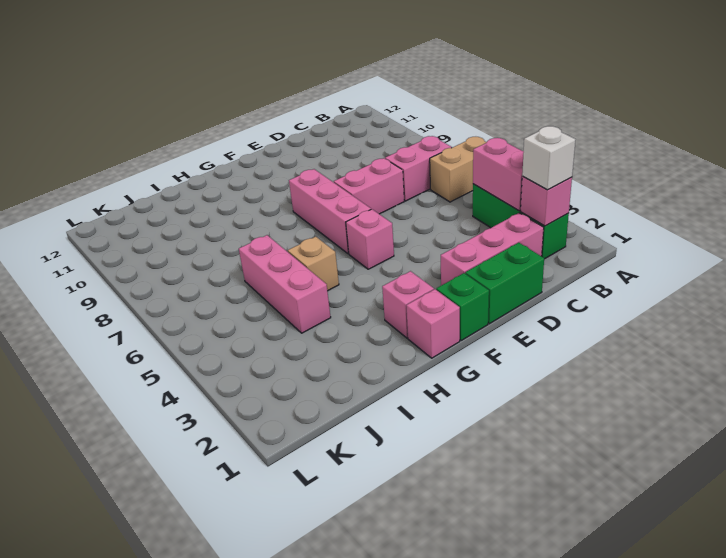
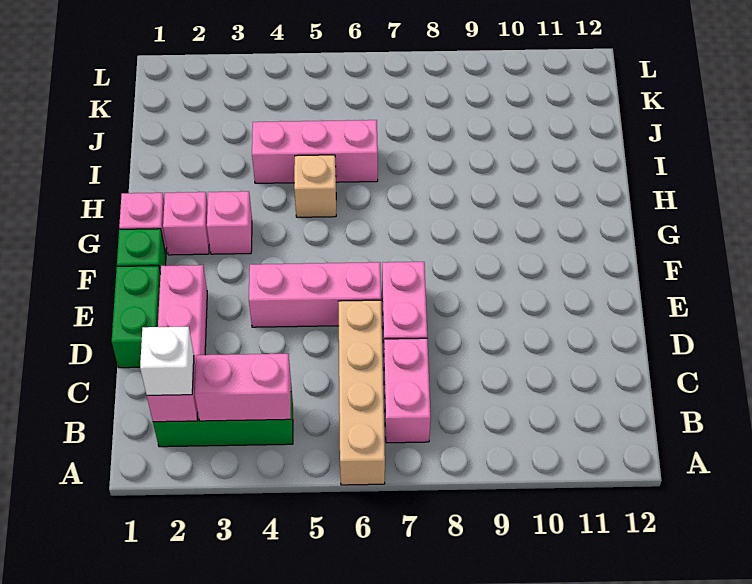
tan brick A6:B6 level 1 -> tan brick A6:D6 level 1
pink brick F5 level 1 -> pink brick G3 level 1
pink brick F6:F8 level 1 -> pink brick E4:E6 level 1

